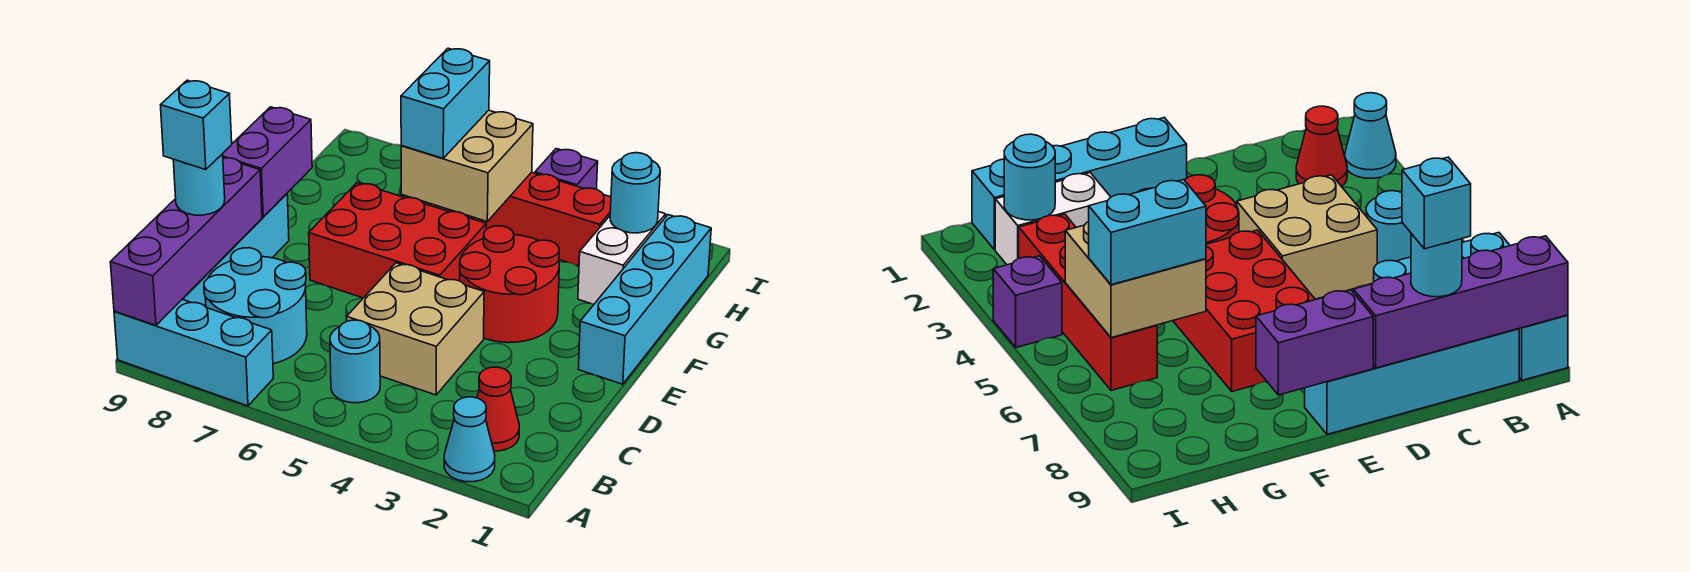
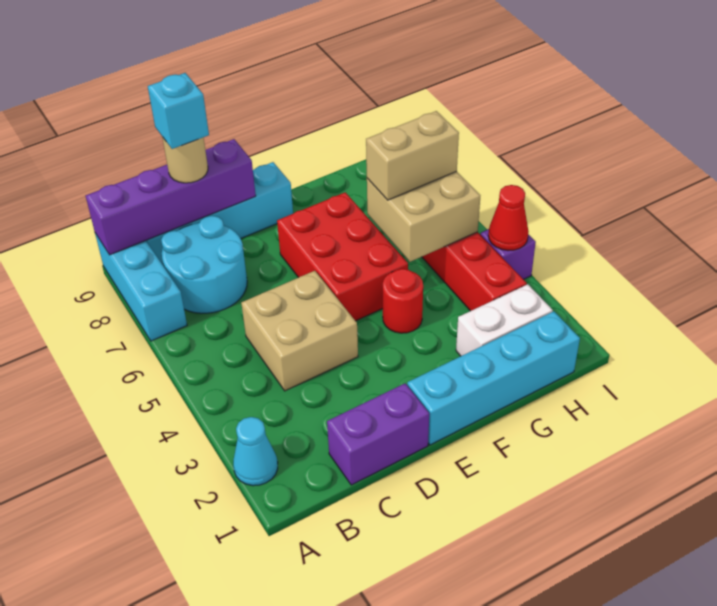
red cone B2 level 1 -> red cone I4 level 2
cyan round brick B5 level 1 -> none
cyan round brick C9 level 3 -> tan round brick C9 level 3
red round brick E3:F4 level 1 -> red round brick F4 level 1
purple brick E9:F9 level 2 -> purple brick C1:D1 level 1
cyan brick G6:H6 level 3 -> tan brick G6:H6 level 3
cyan round brick H2 level 2 -> none

